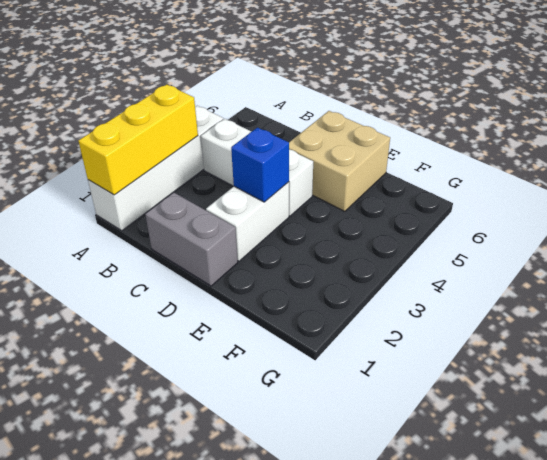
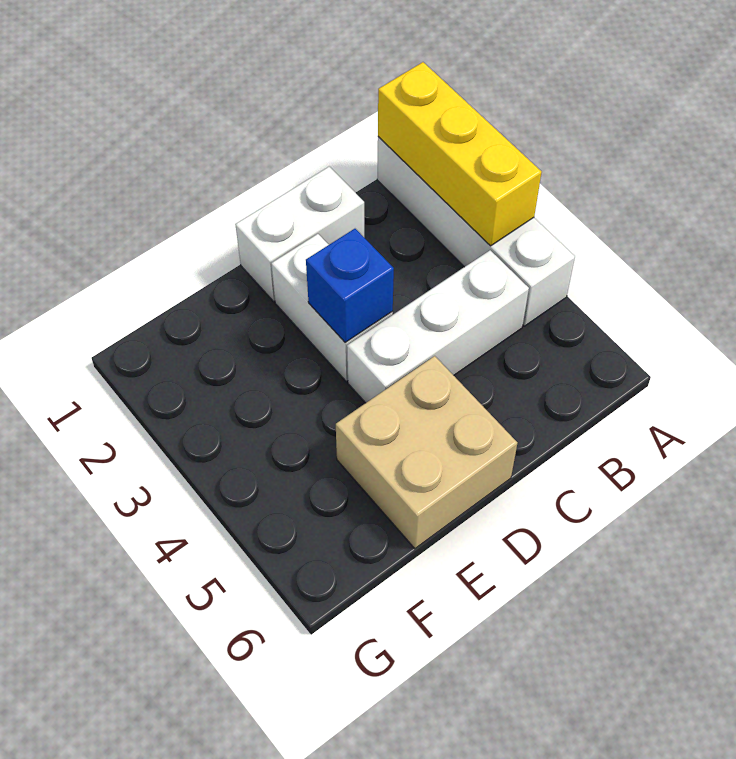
grey brick C1:D1 level 1 -> white brick C1:D1 level 1

